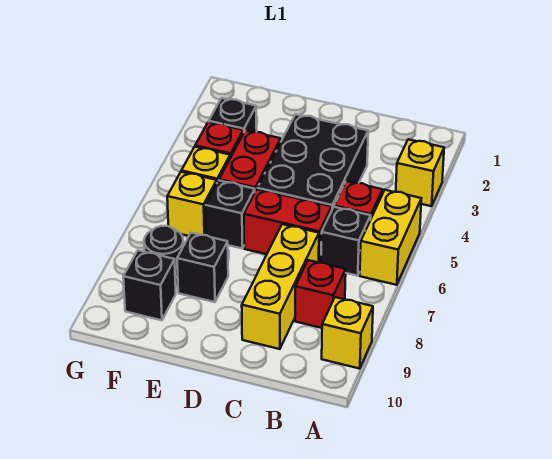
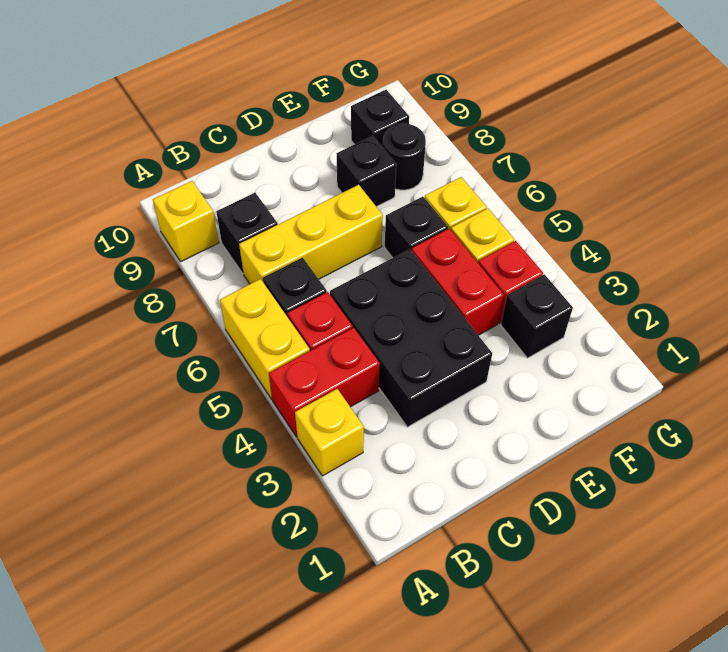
red brick B8 level 1 -> black brick B8 level 1
red brick C6:D6 level 1 -> red brick A4:B4 level 1
yellow brick C7:C9 level 1 -> yellow brick B7:D7 level 1

